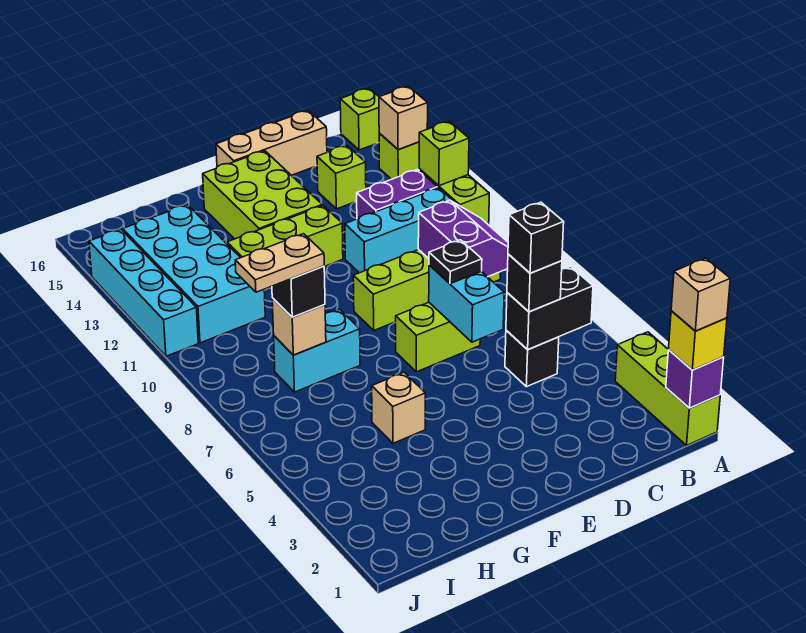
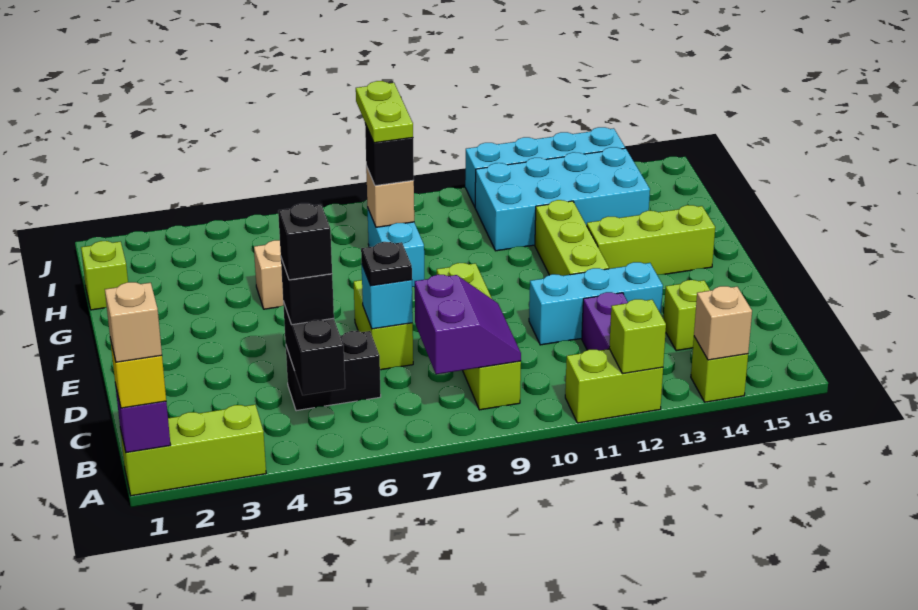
lime brick A16 level 1 -> lime brick H1 level 1
purple slope B8:C9 level 2 top C -> purple slope B8:C9 level 2 top 8
cyan brick B11:D11 level 1 -> cyan brick D11:D13 level 1
black brick C5 level 1 -> black brick C5:C6 level 1
tan brick C16:E16 level 1 -> none
cyan brick D6:D7 level 2 -> cyan brick D7 level 2
lime brick E13:F15 level 1 -> lime brick F13:F15 level 1
tan plate H8:I8 level 4 -> lime plate H8:I8 level 4

